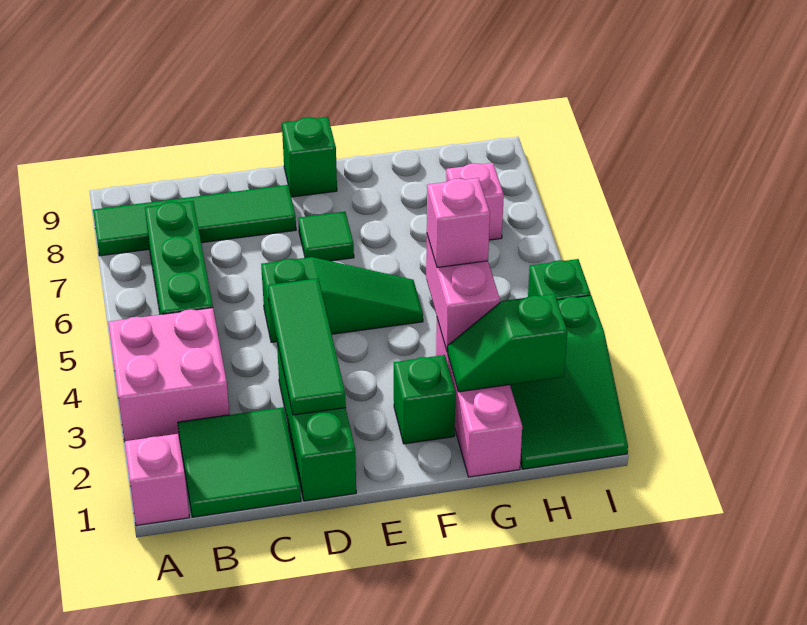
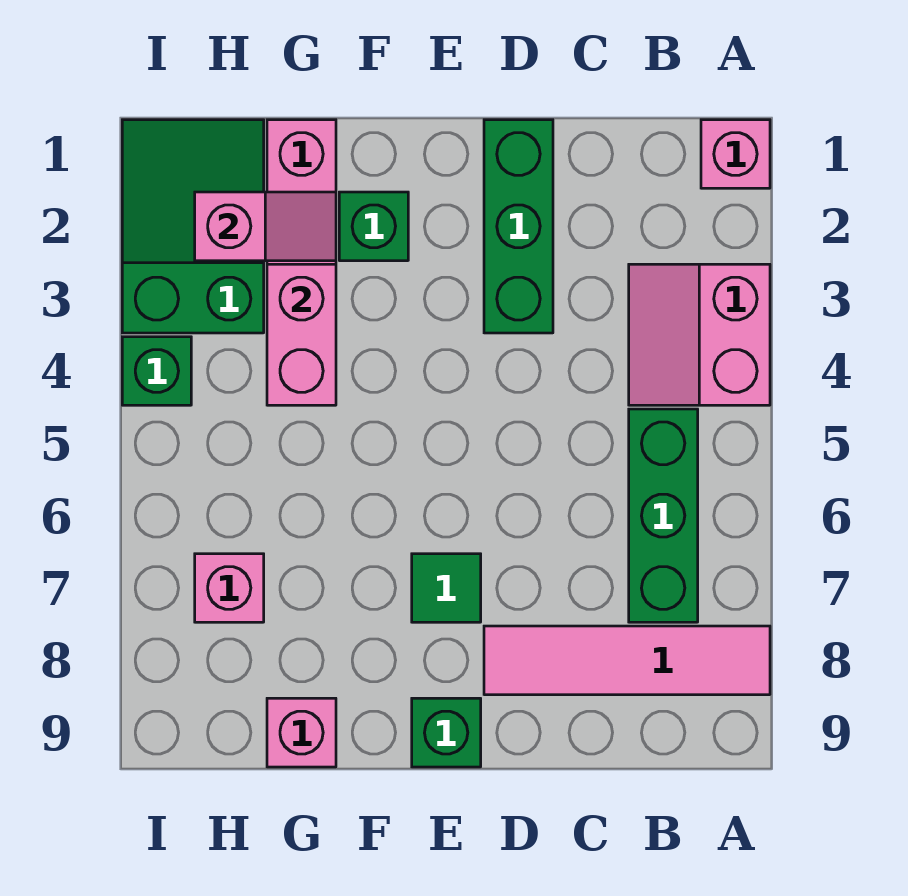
pink brick A3:B4 level 1 -> pink slope A3:B4 level 1 top A
green tile A8:D8 level 1 -> pink tile A8:D8 level 1
green tile B1:C2 level 1 -> none
green tile D2:D4 level 2 -> none
green slope D5:F5 level 1 top D -> none
green slope G2:H2 level 2 top H -> pink slope G2:H2 level 2 top H
pink brick G4 level 3 -> pink brick G9 level 1

